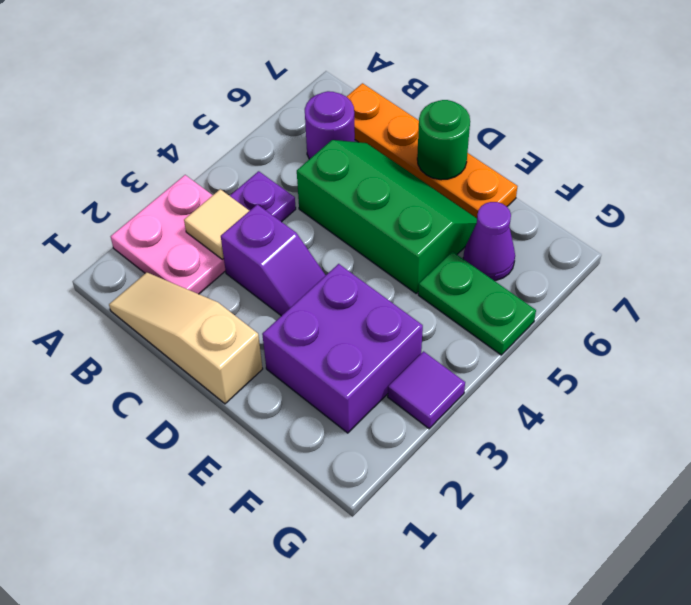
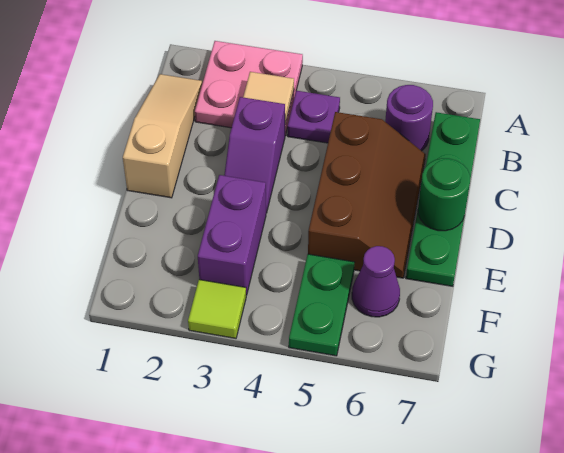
orange plate B7:E7 level 1 -> green plate B7:E7 level 1
green slope C5:E6 level 1 top 5 -> brown slope C5:E6 level 1 top 5
purple brick E2:F3 level 1 -> purple brick E3:F3 level 1
purple tile G3 level 1 -> lime tile G3 level 1

